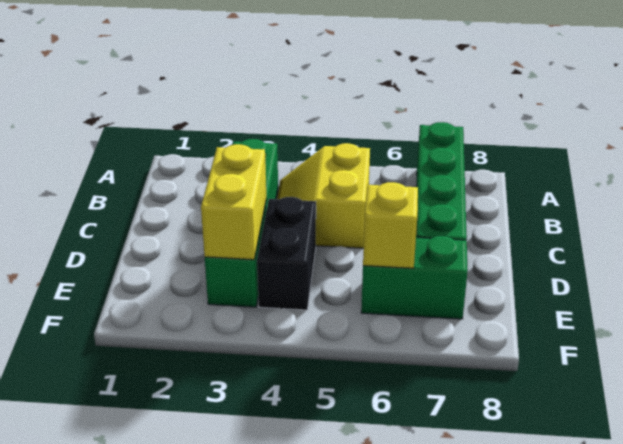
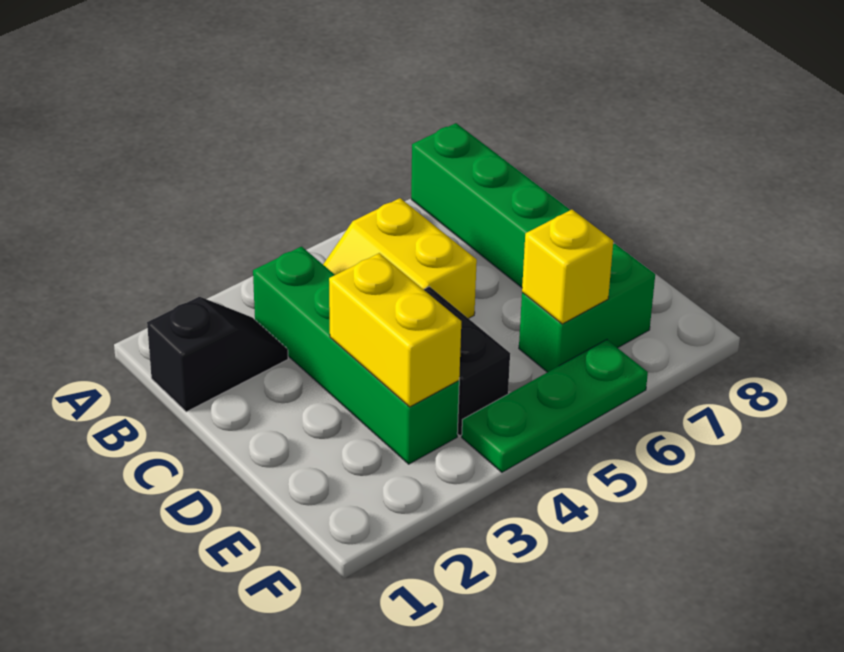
none -> black slope B1:B2 level 1 top 1
none -> green plate F4:F6 level 1

